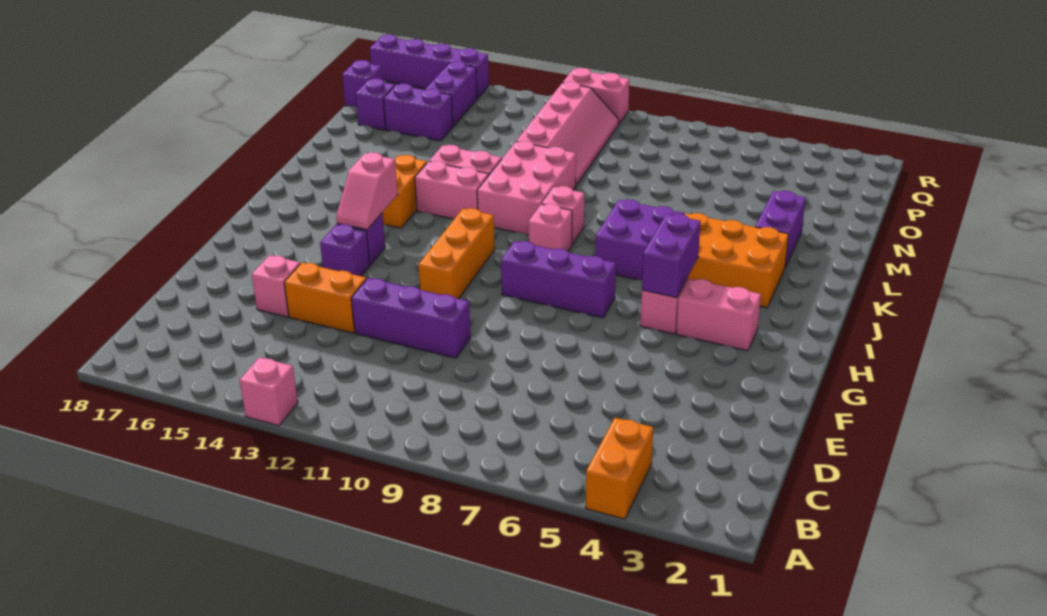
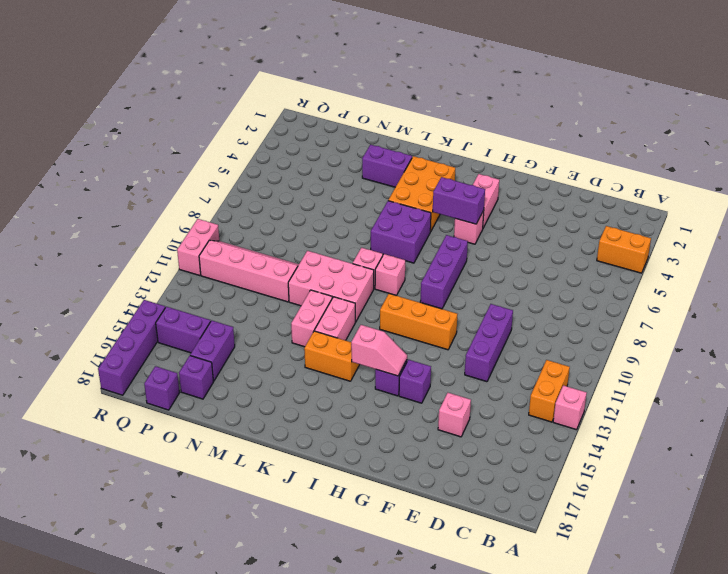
orange brick E13:E14 level 1 -> orange brick B12:B13 level 1

